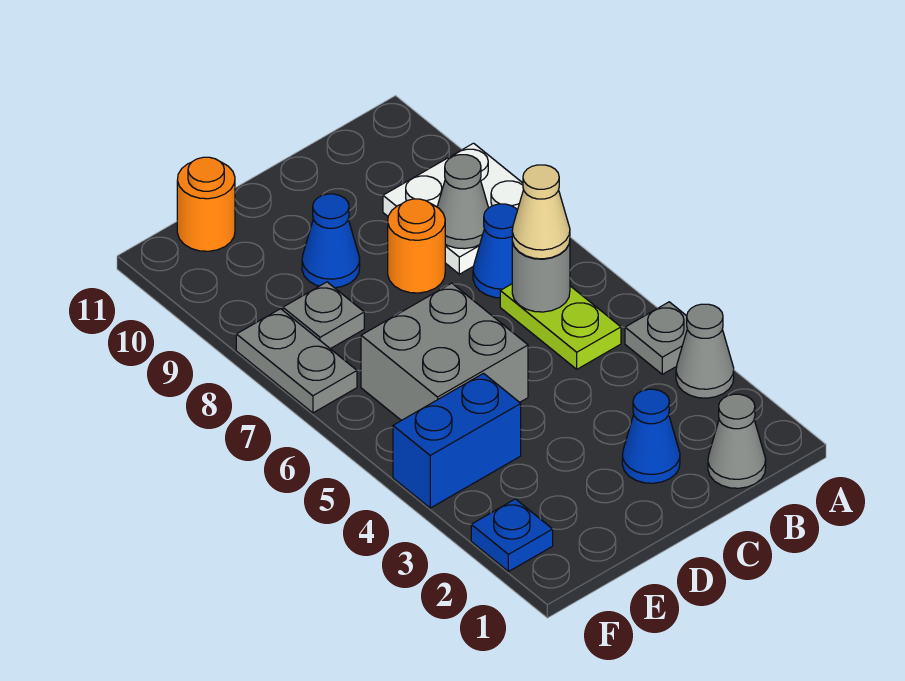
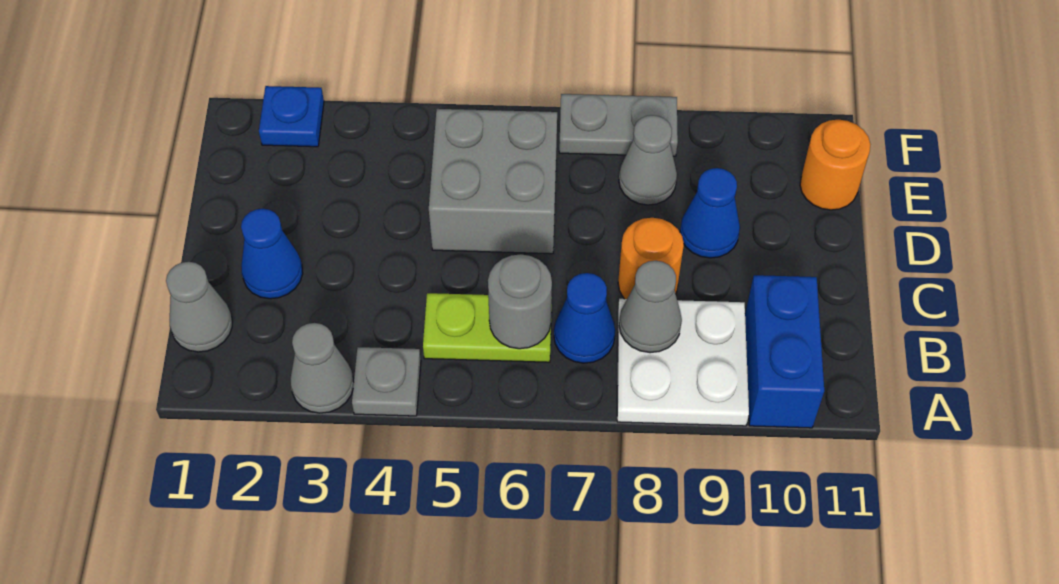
tan cone B6 level 3 -> none
blue brick E4:F4 level 1 -> blue brick A10:B10 level 1
grey plate E8 level 1 -> grey cone E8 level 1

